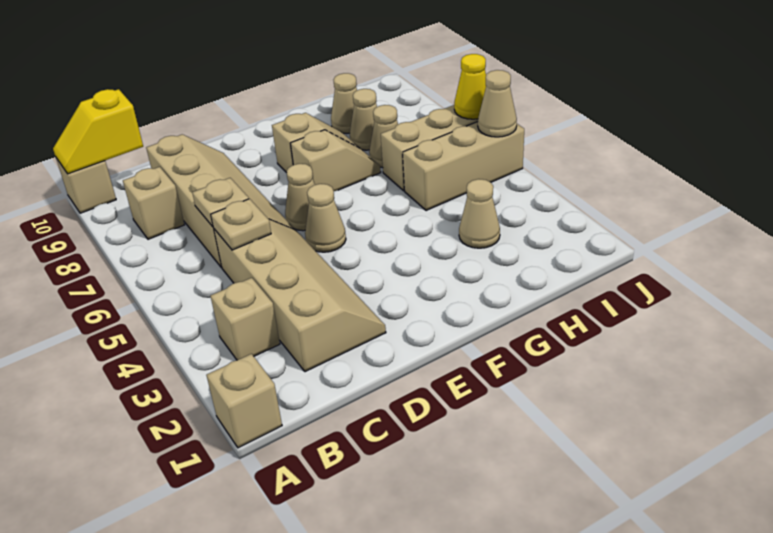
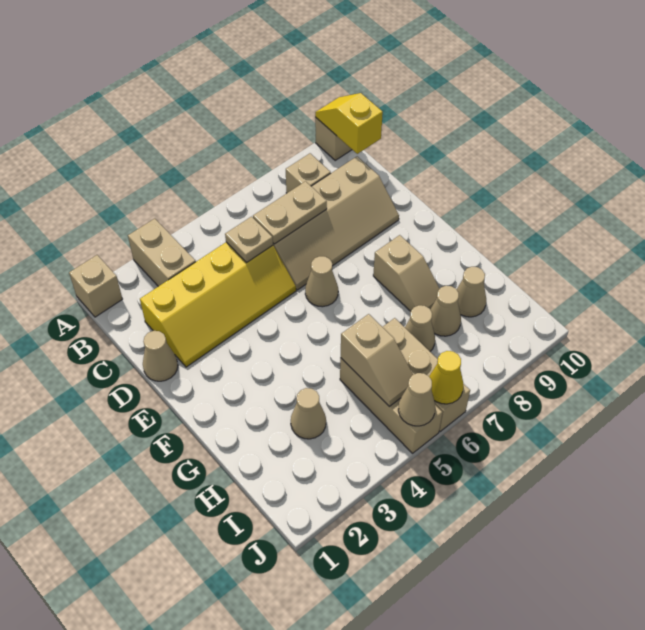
tan brick B3 level 1 -> tan brick A3:B3 level 1
tan slope C2:D5 level 1 top C -> yellow slope C2:D5 level 1 top C
tan plate C6 level 2 -> tan plate C6:C7 level 2
tan cone E5 level 1 -> tan cone D1 level 1
tan slope F7:G7 level 1 top F -> tan slope H5:I5 level 2 top H

